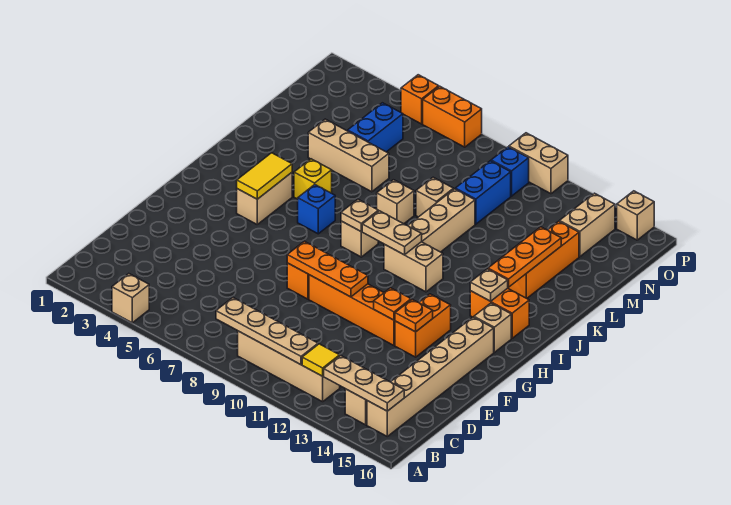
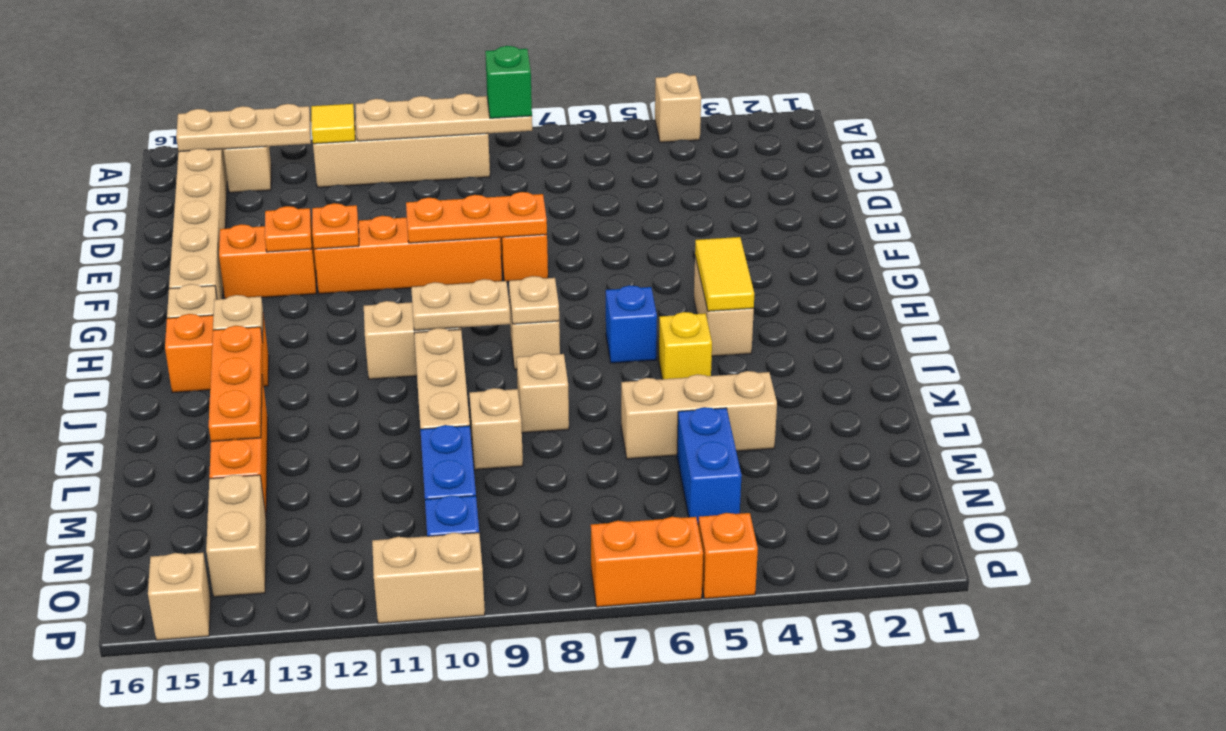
none -> green brick B8 level 3
orange brick F13:G13 level 1 -> orange brick F13:F14 level 1

